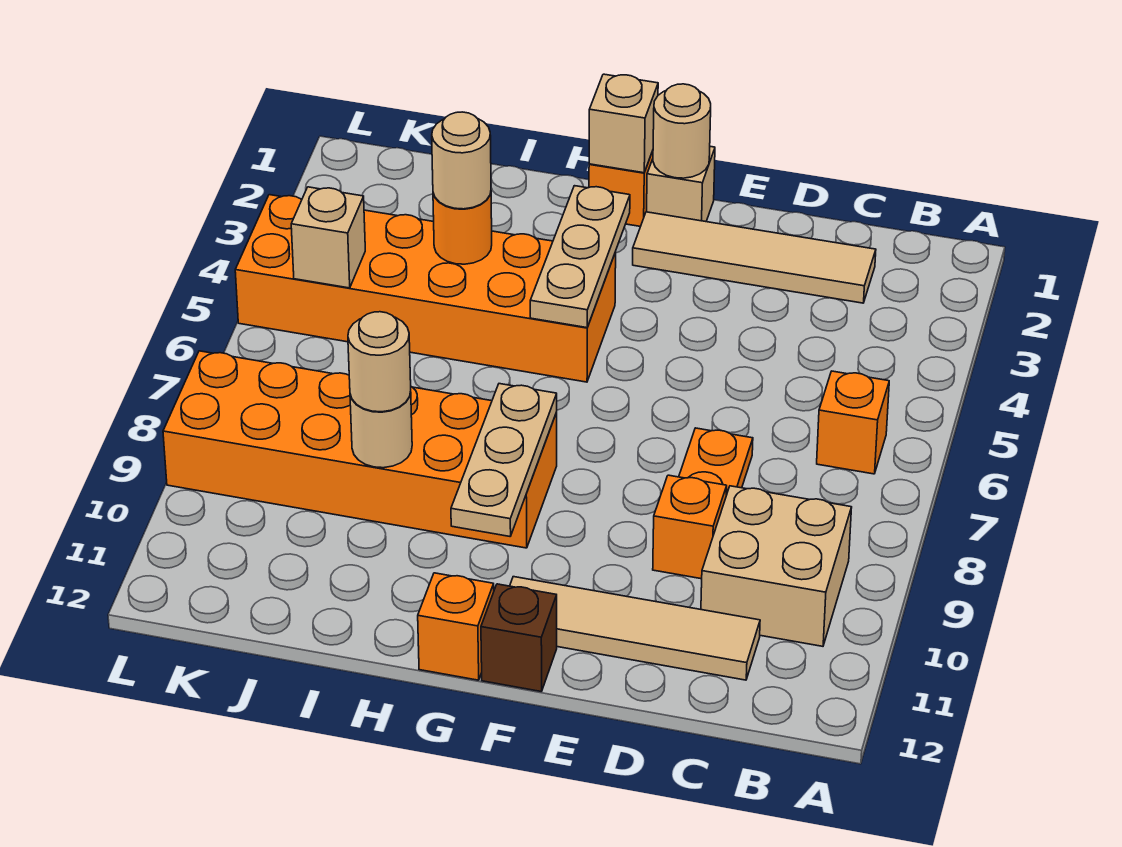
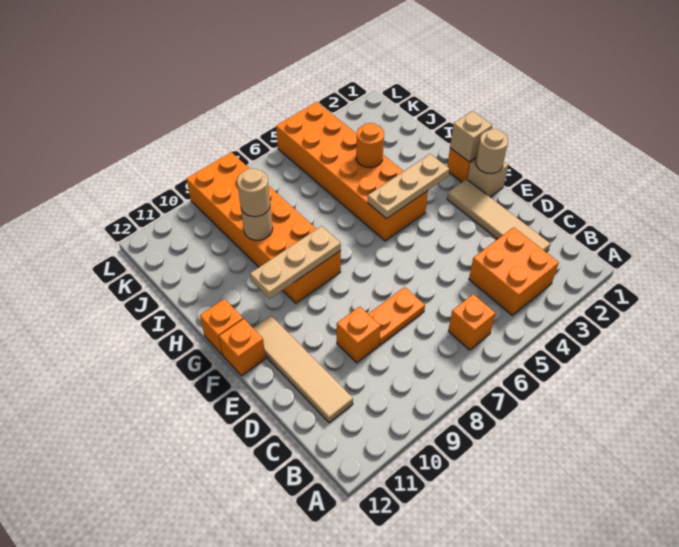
none -> orange brick B3:C4 level 1
tan brick B9:C10 level 1 -> none
brown brick F12 level 1 -> orange brick F12 level 1
tan round brick I4 level 3 -> none
tan brick K5 level 2 -> none

